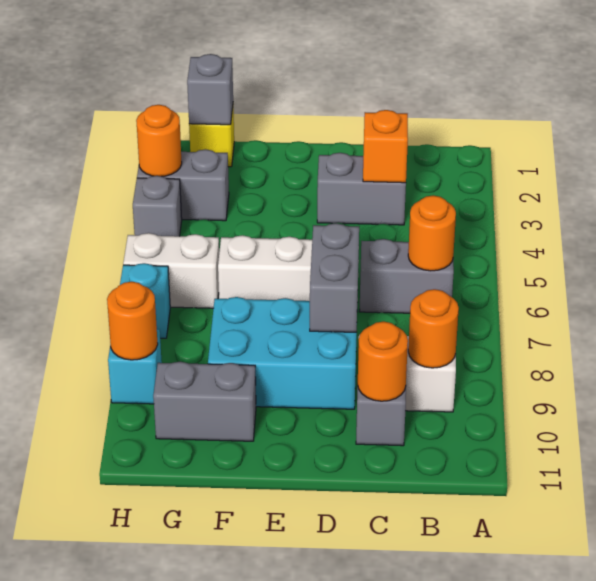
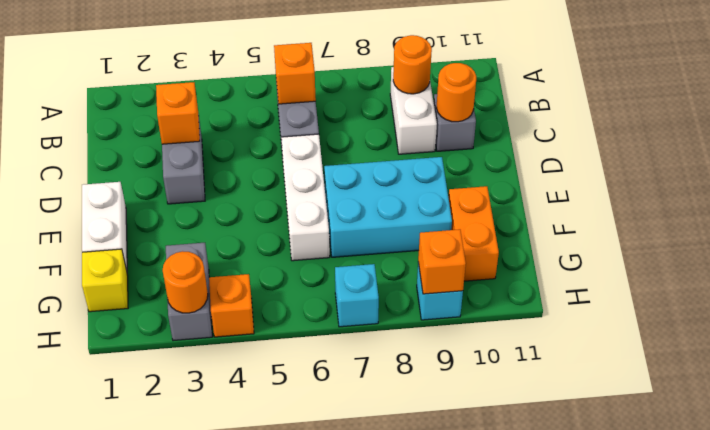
orange round brick B6 level 2 -> orange brick B6 level 2
grey brick D7:D8 level 2 -> none
cyan brick D8:F9 level 1 -> cyan brick E7:F9 level 1
grey brick F10:G10 level 1 -> orange brick F10:G10 level 1
grey brick G1 level 2 -> none
white brick G6:H6 level 1 -> white brick E1:F1 level 1
grey brick H4 level 1 -> orange brick H4 level 1
orange round brick H9 level 2 -> orange brick H9 level 2

